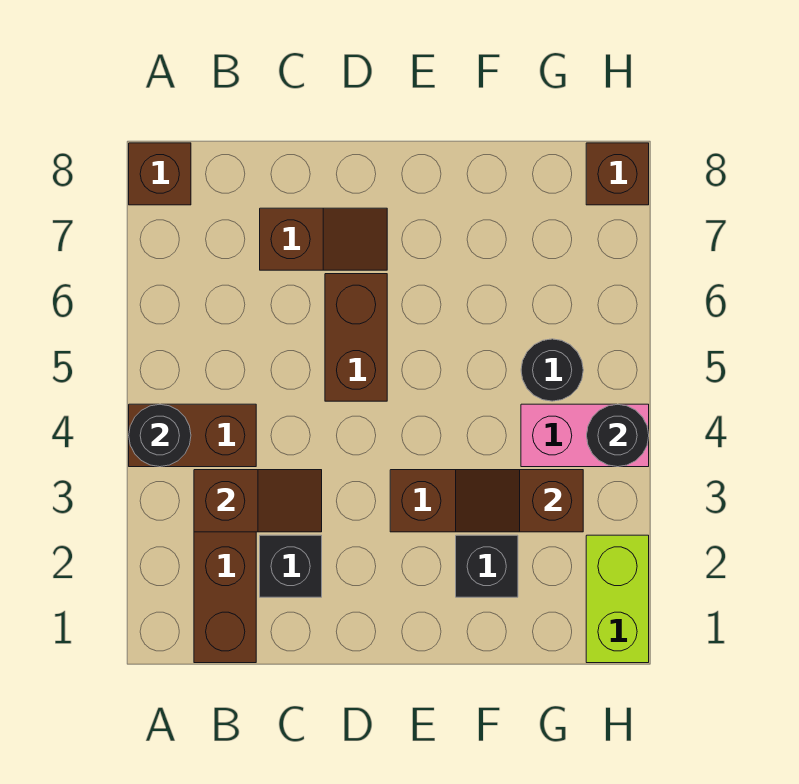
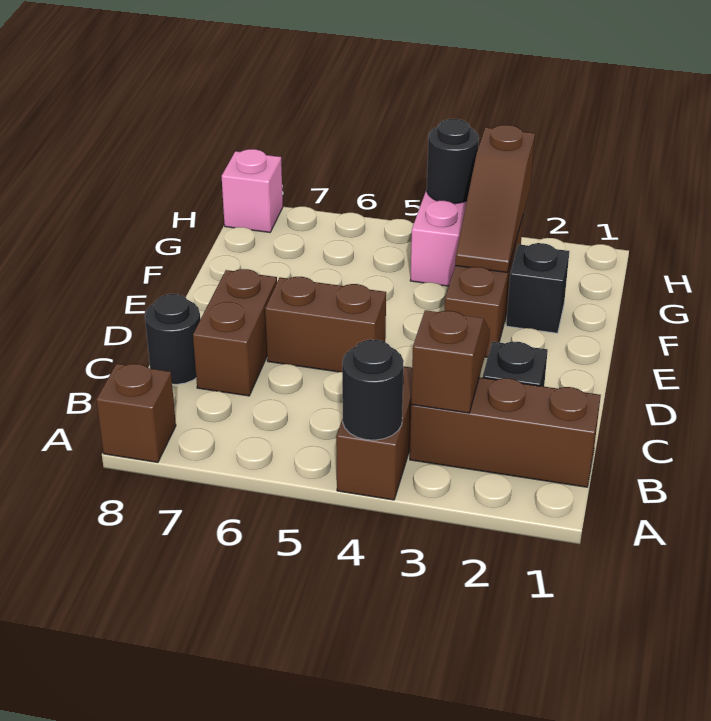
brown slope C7:D7 level 1 top C -> brown brick C7:D7 level 1
brown slope F3:G3 level 2 top G -> brown slope F3:H3 level 2 top H
black round brick G5 level 1 -> black round brick C8 level 1
lime brick H1:H2 level 1 -> none
brown brick H8 level 1 -> pink brick H8 level 1

